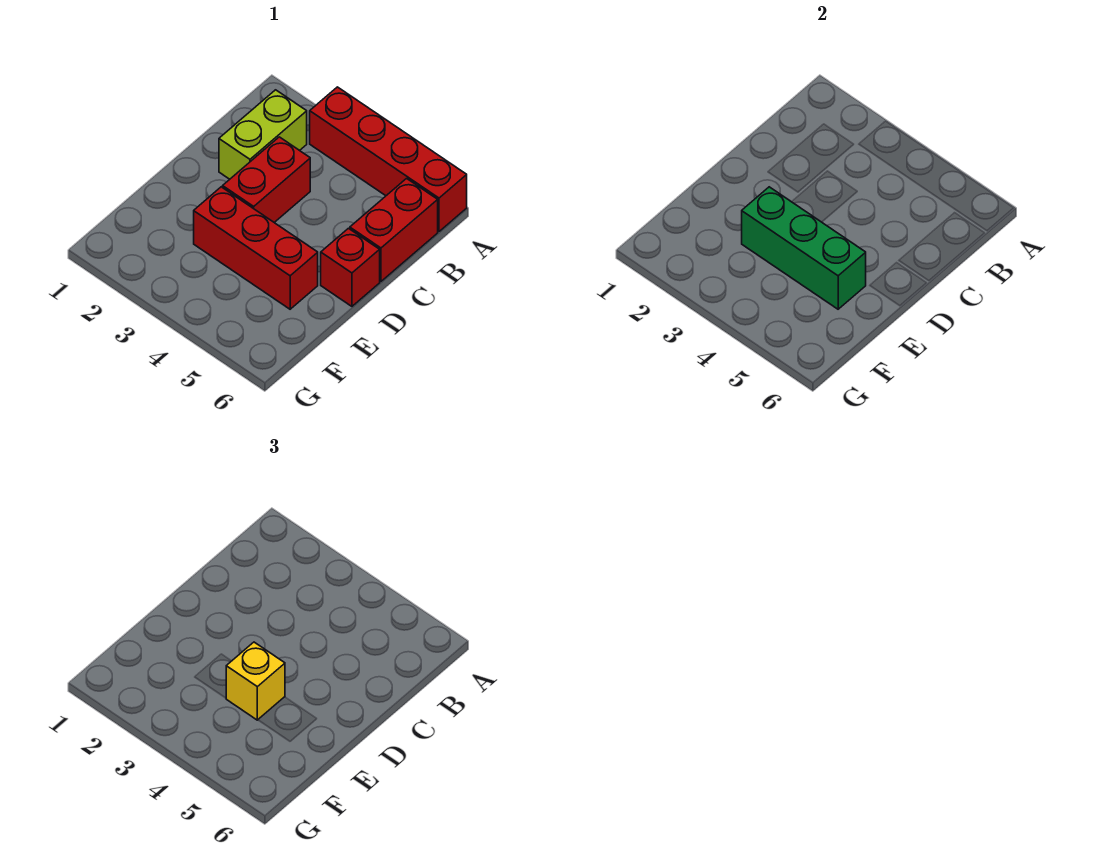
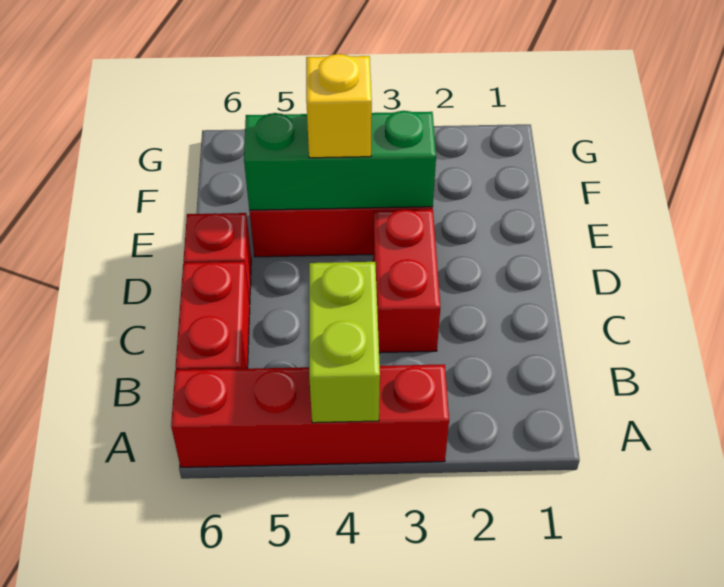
lime brick B2:C2 level 1 -> lime brick A4:B4 level 2

